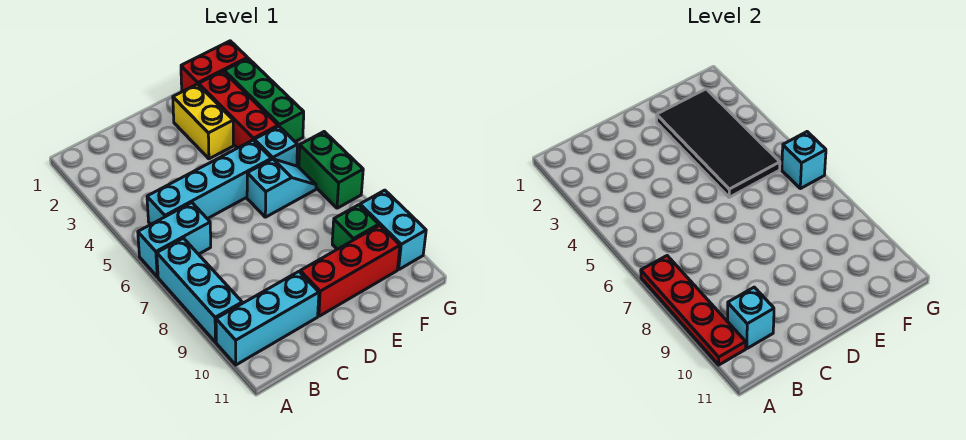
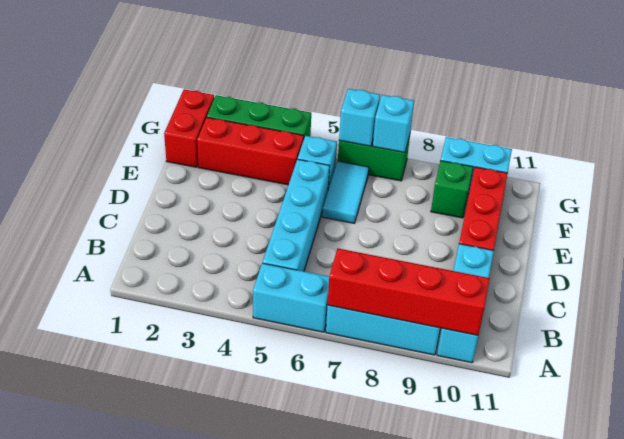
cyan brick A6:B6 level 1 -> cyan brick A5:A6 level 1
red plate A7:A10 level 2 -> red brick A7:A10 level 2
cyan brick B10 level 2 -> cyan brick G7 level 2
yellow brick E2:E3 level 1 -> none
black tile E2:F5 level 2 -> none
cyan slope E6:F6 level 1 top E -> cyan tile E6:F6 level 1

